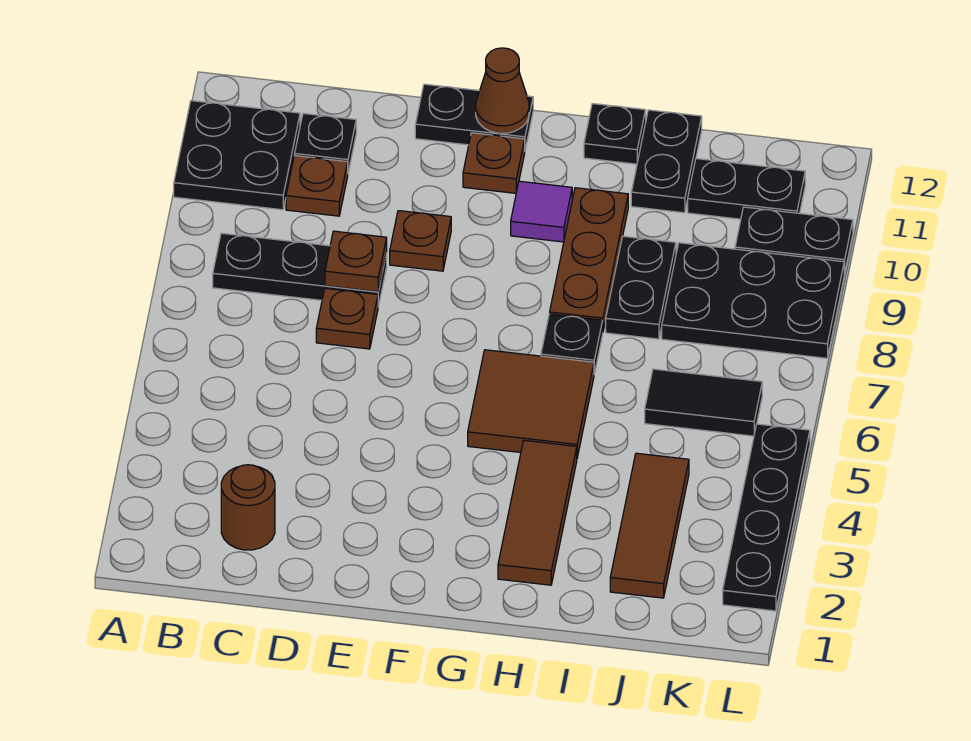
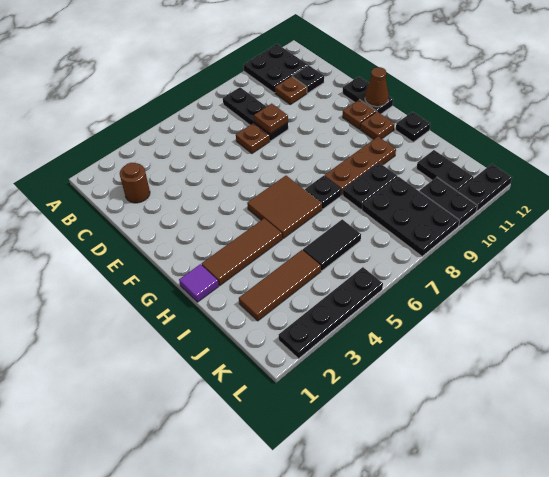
brown plate E9 level 1 -> brown plate G11 level 1
purple tile G10 level 1 -> purple tile H1 level 1
black plate I11:I12 level 1 -> black plate L11:L12 level 1
black tile J6:K6 level 1 -> black tile J5:J6 level 1

